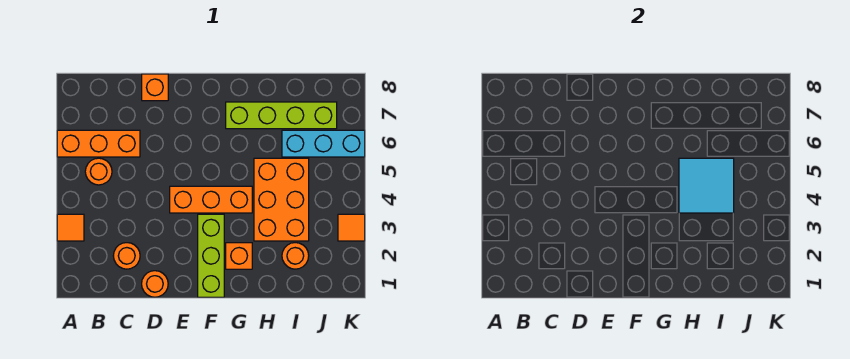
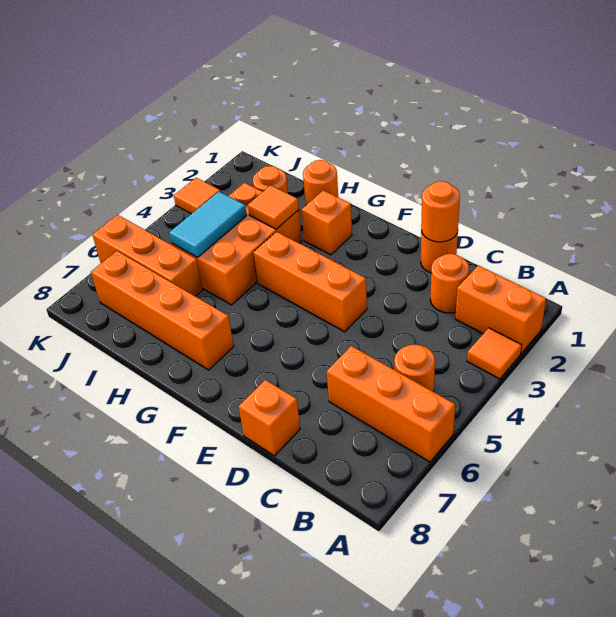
none -> orange brick A2:B2 level 1
none -> orange round brick D1 level 2
lime brick F1:F3 level 1 -> none
lime brick G7:J7 level 1 -> orange brick G7:J7 level 1
none -> orange round brick H1 level 1
none -> orange tile H3 level 2
cyan tile H4:I5 level 2 -> cyan tile I4:I5 level 2
cyan brick I6:K6 level 1 -> orange brick I6:K6 level 1

